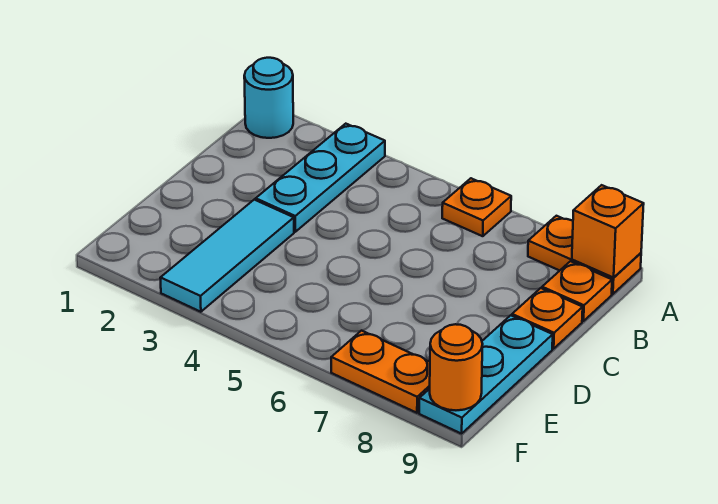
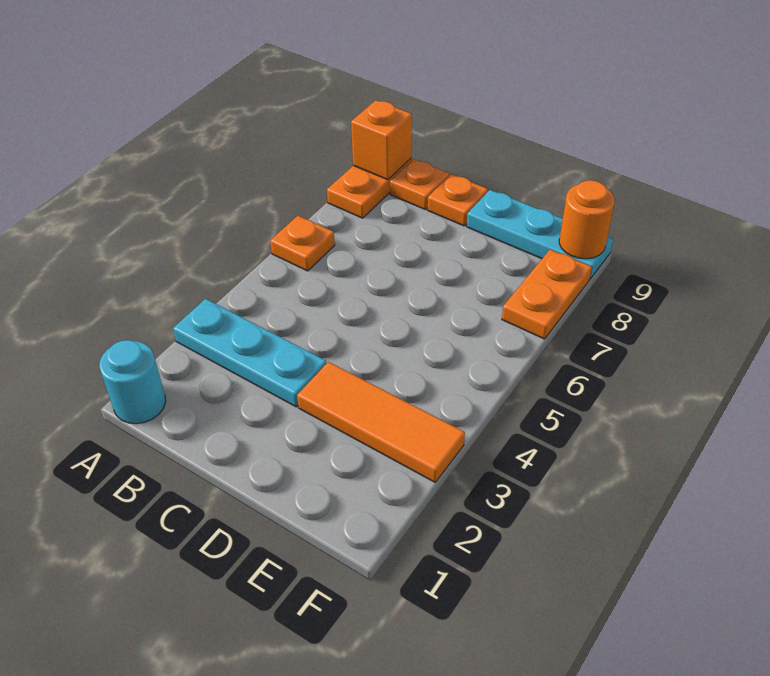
cyan tile D3:F3 level 1 -> orange tile D3:F3 level 1

